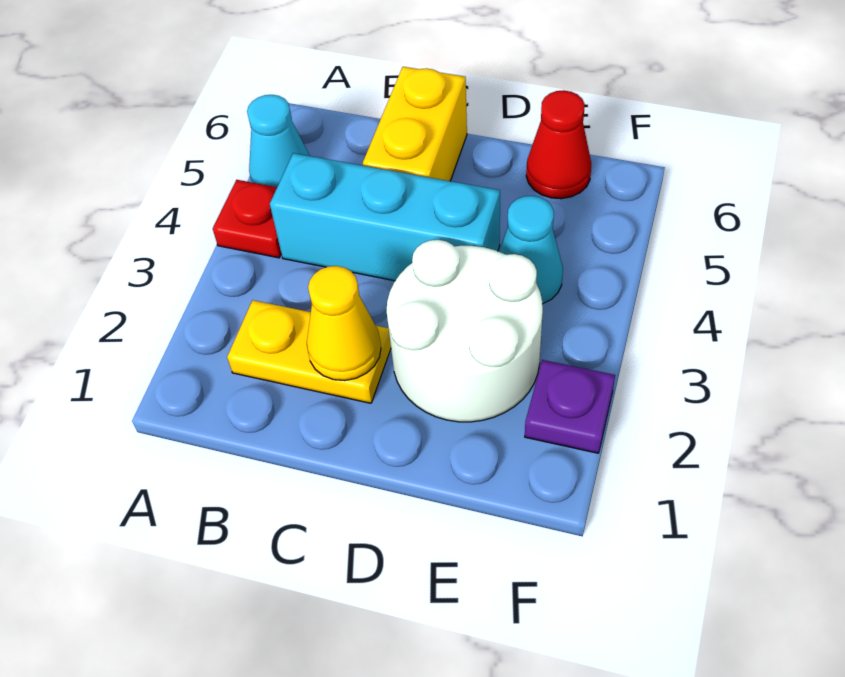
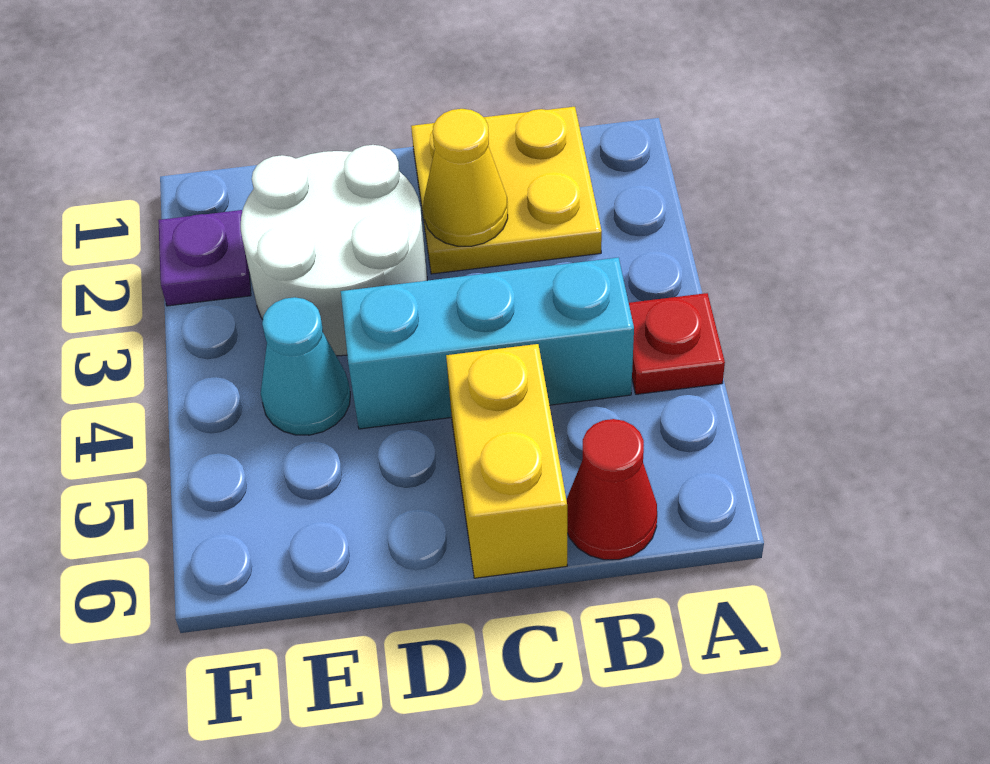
cyan cone A5 level 1 -> none
yellow plate B2:C2 level 1 -> yellow plate B1:C2 level 1
red cone E6 level 1 -> red cone B6 level 1

